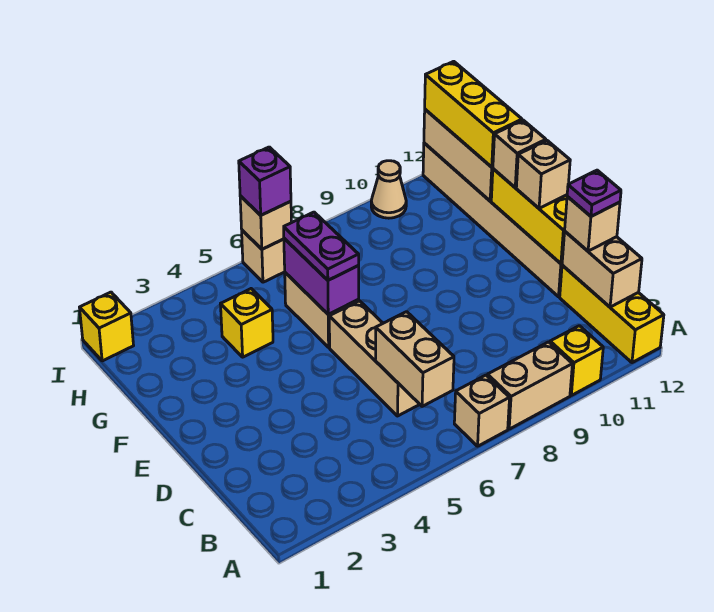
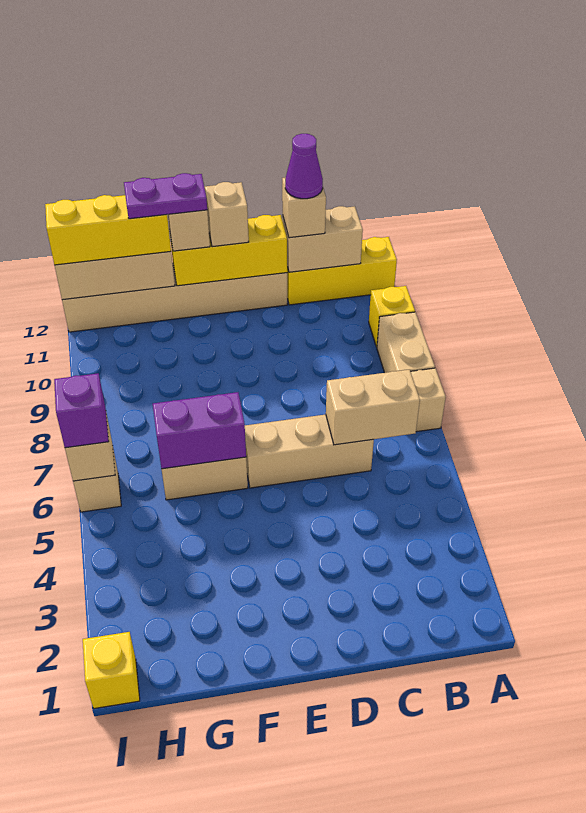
purple plate C12 level 4 -> purple cone C12 level 4
purple plate F6:G6 level 3 -> purple plate F12:G12 level 4
yellow brick G4 level 1 -> none
tan cone I10 level 1 -> none

